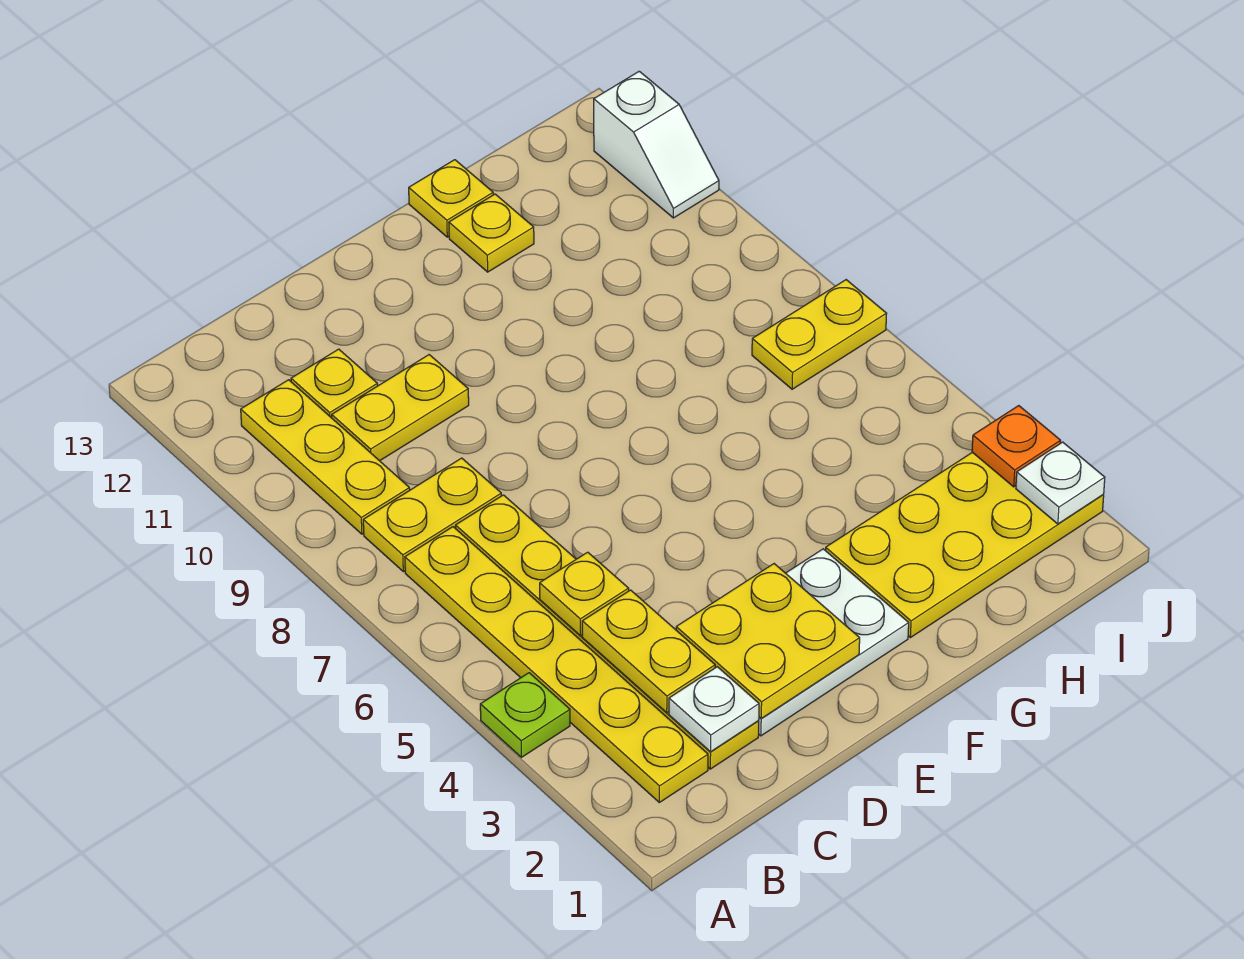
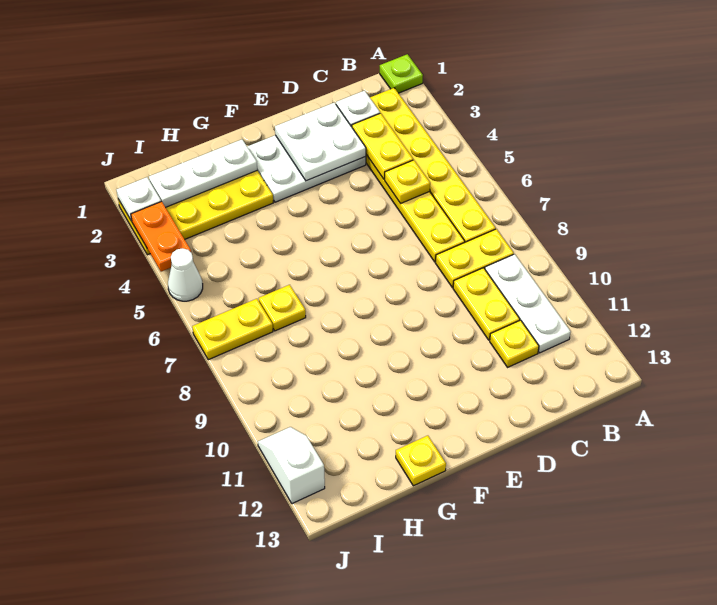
lime plate A4 level 1 -> lime plate A1 level 1
yellow plate B9:B11 level 1 -> white plate B9:B11 level 1
yellow plate C10:D10 level 1 -> yellow plate C9:C10 level 1
yellow plate D2:E3 level 2 -> white plate D2:E3 level 2
none -> white plate G2:I2 level 2
yellow plate G12 level 1 -> yellow plate H7 level 1
orange plate J3 level 2 -> orange plate J3:J4 level 2
none -> white cone J5 level 1

